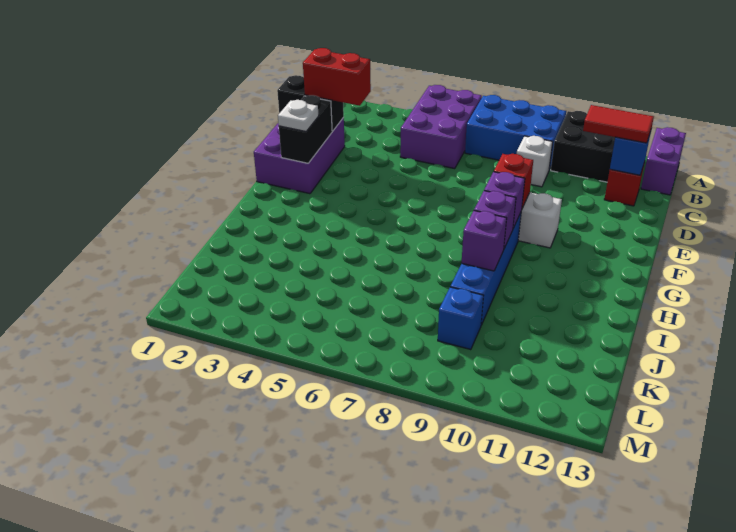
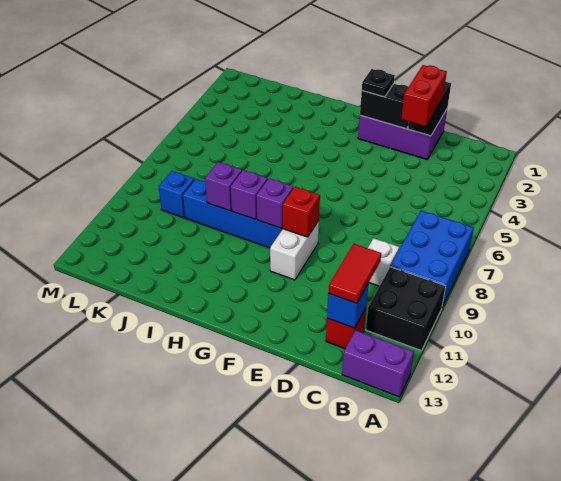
purple brick A5:C6 level 1 -> none
white plate F2 level 3 -> black plate F2 level 3

